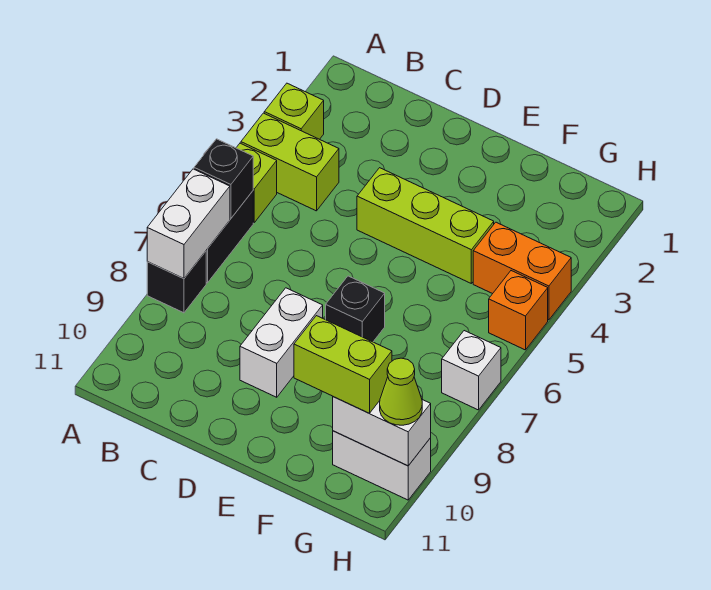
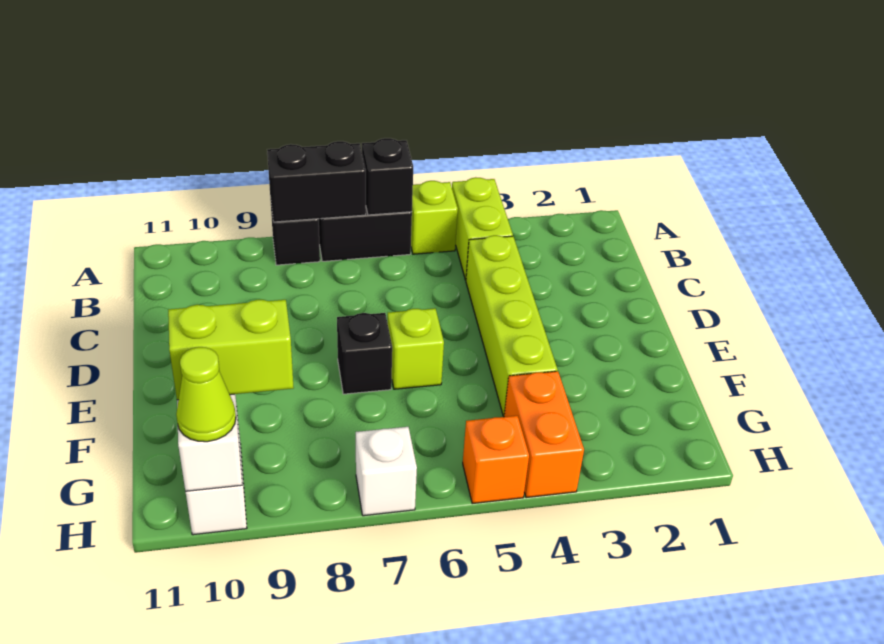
lime brick A3 level 1 -> lime brick E6 level 1
white brick A7:A8 level 2 -> black brick A7:A8 level 2
lime brick D4:F4 level 1 -> lime brick C4:F4 level 1
white brick D8:D9 level 1 -> none
lime brick F10:G10 level 3 -> lime brick G9:G10 level 3

